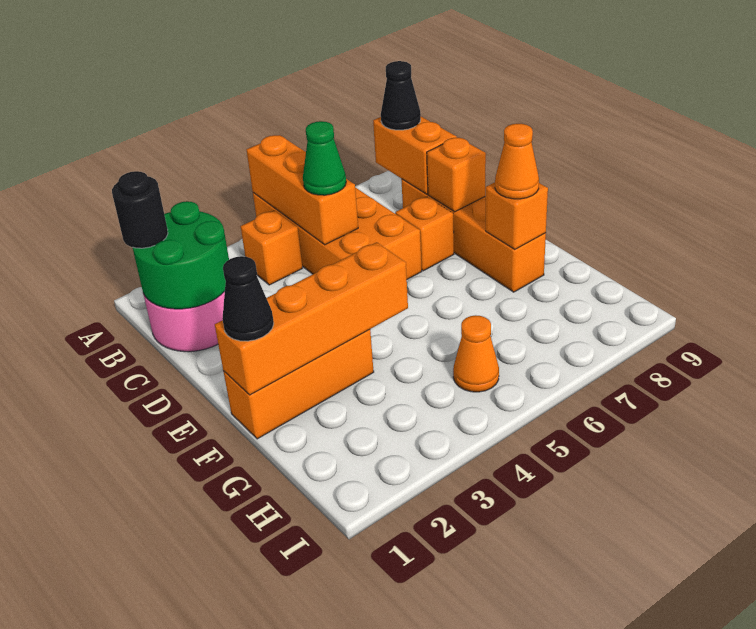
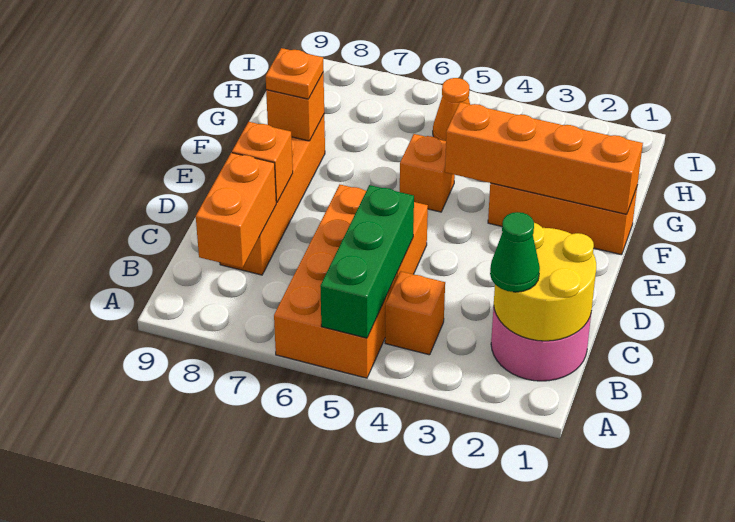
orange brick A5:C5 level 2 -> green brick A5:C5 level 2
green round brick B1:C2 level 2 -> yellow round brick B1:C2 level 2
black round brick B1 level 3 -> none
black cone B8 level 3 -> none
green cone C5 level 3 -> green cone B2 level 3
orange brick D7 level 1 -> orange brick F5 level 1
black cone F1 level 3 -> none
orange cone F8 level 3 -> orange plate F8 level 3

